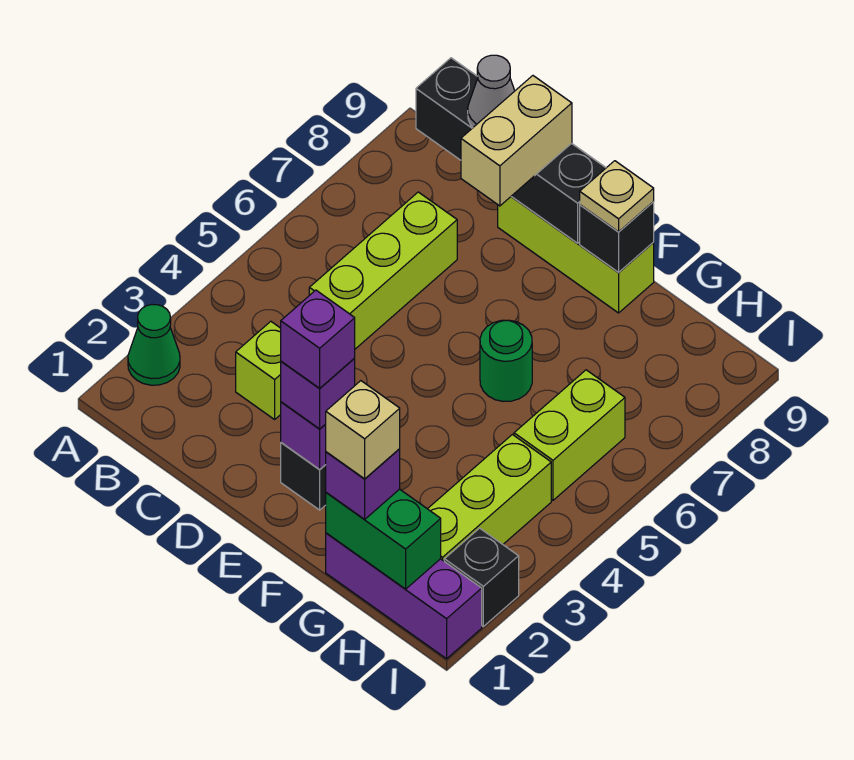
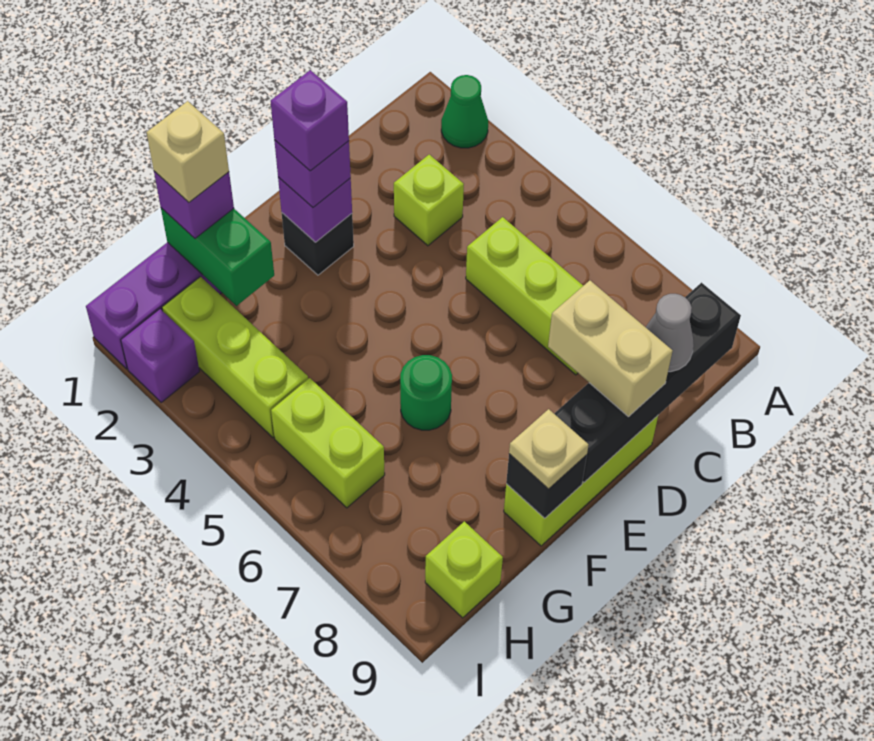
green brick G1:H1 level 2 -> green brick G1:G2 level 2
none -> lime brick H9 level 1
black brick I2 level 1 -> purple brick I2 level 1

